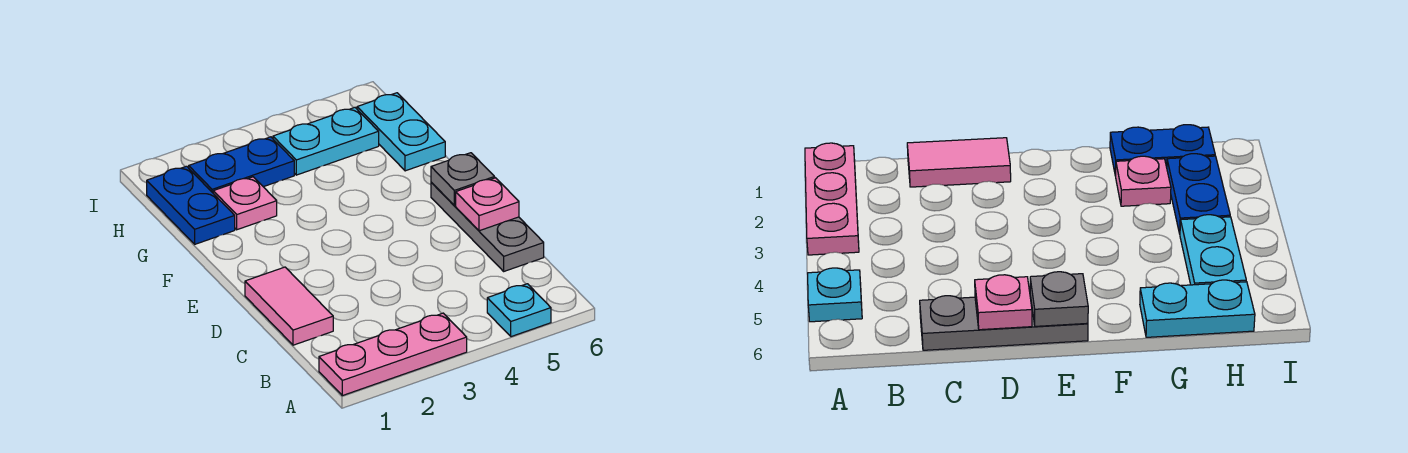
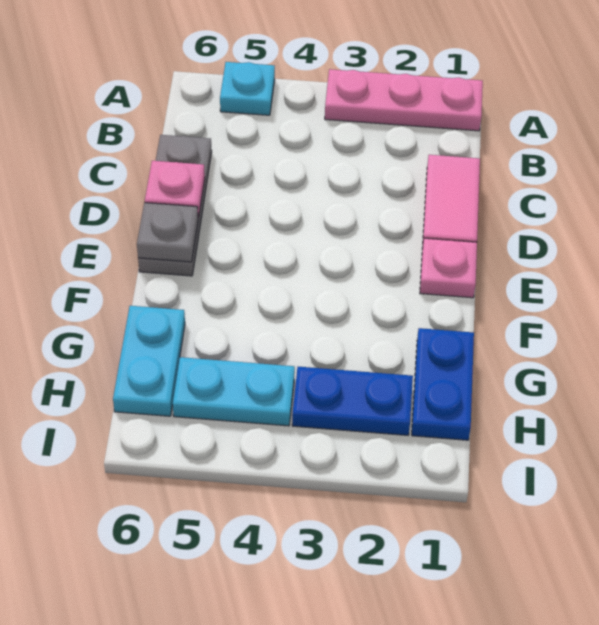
pink plate G2 level 1 -> pink plate E1 level 1

